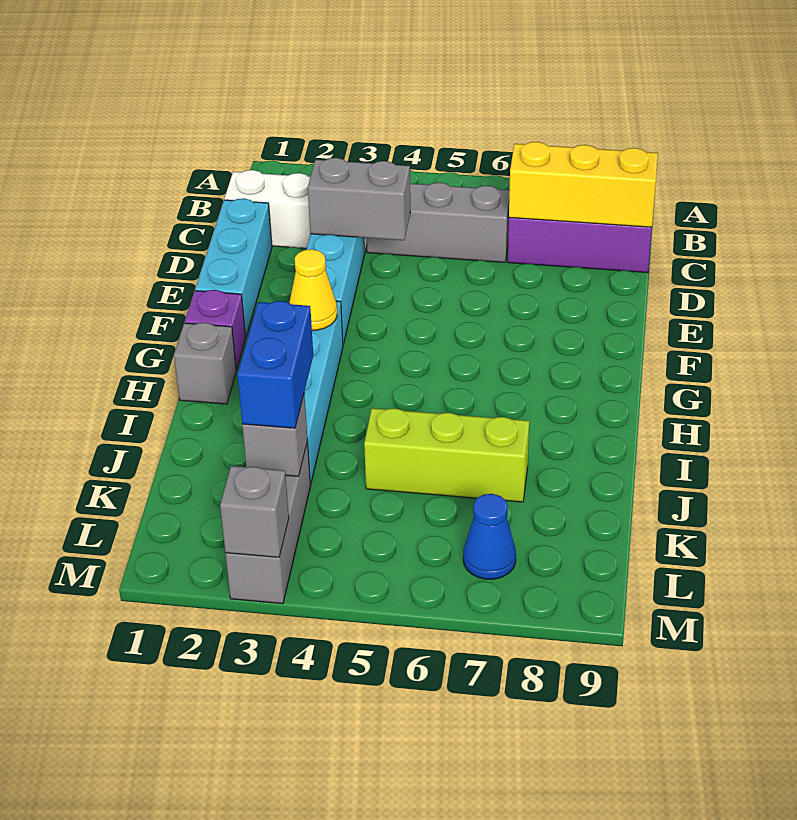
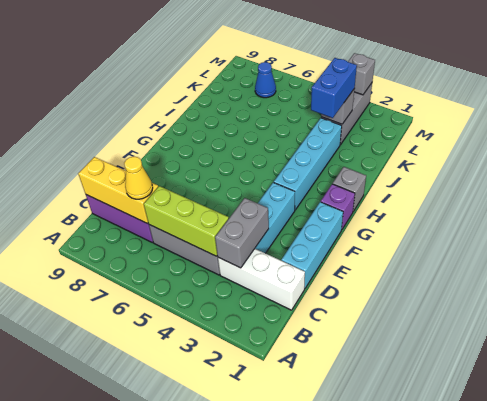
grey brick D3:D4 level 2 -> grey brick C3:D3 level 2
yellow cone G3 level 2 -> yellow cone C7 level 3
lime brick J5:J7 level 1 -> lime brick C4:C6 level 2

